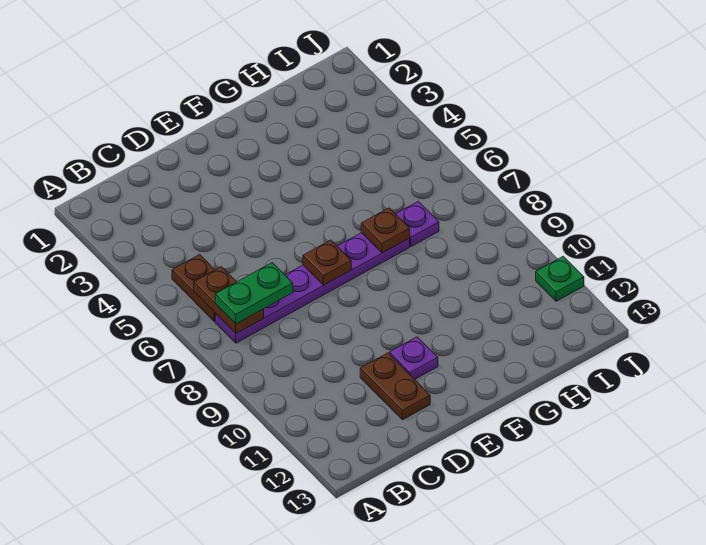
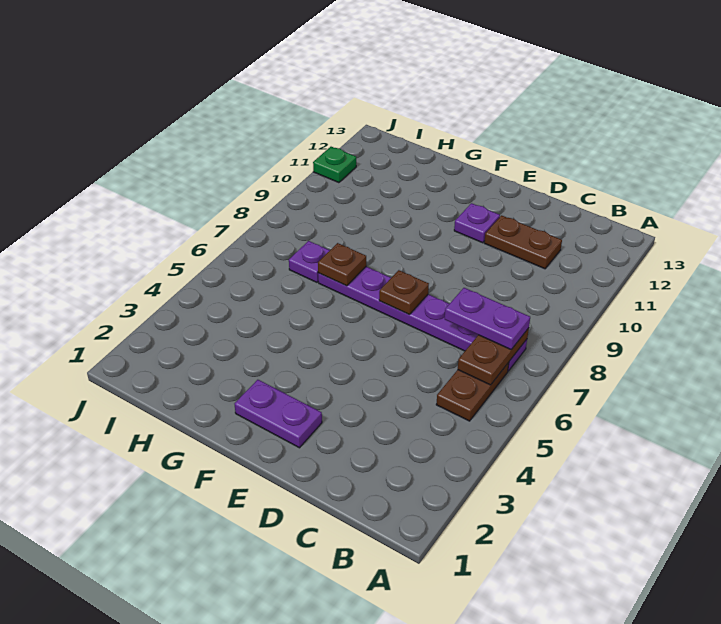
green plate B7:C7 level 3 -> purple plate B7:C7 level 3
brown plate D11:D12 level 1 -> brown plate C11:D11 level 1
none -> purple plate E2:F2 level 1

